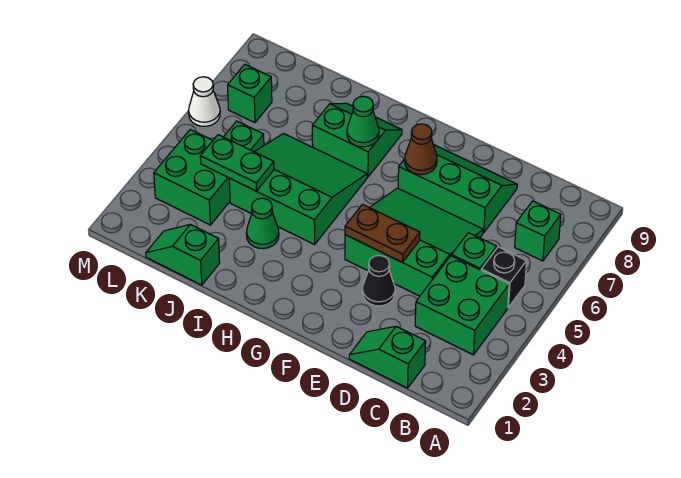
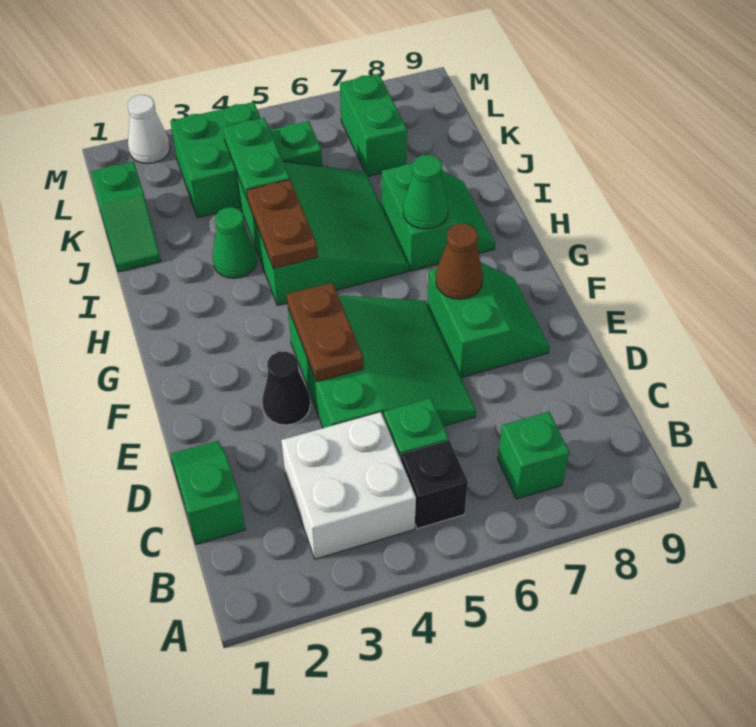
green brick B3:C4 level 1 -> white brick B3:C4 level 1
green slope D7:F8 level 1 top 7 -> green slope E7:F8 level 1 top 7
none -> brown plate H4:I4 level 2
green slope J1:K1 level 1 top J -> green slope J1:K1 level 1 top K
green brick L7 level 1 -> green brick K7:L7 level 1
white cone M6 level 1 -> white cone M2 level 1

